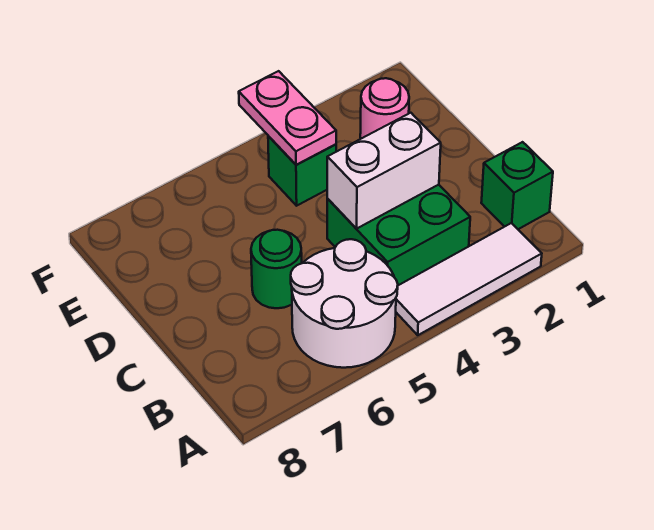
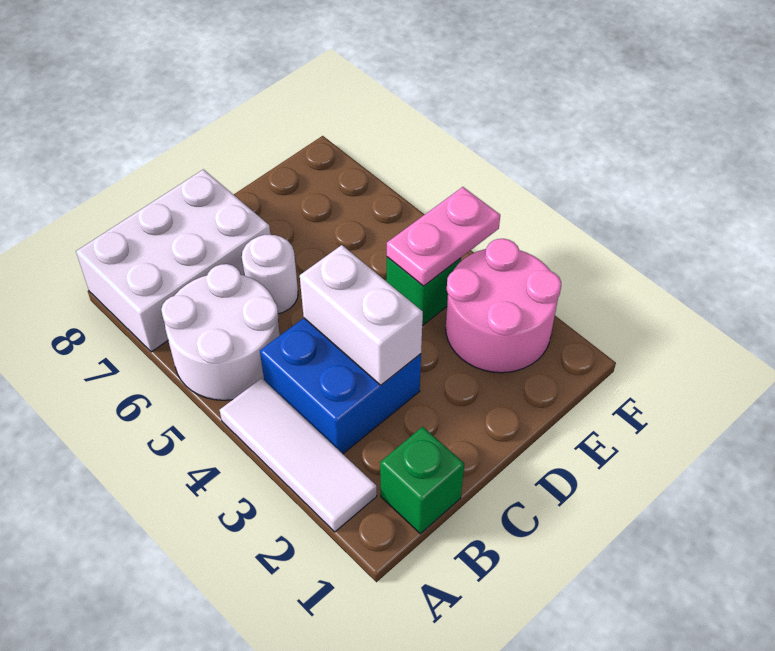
none -> white brick A7:C8 level 1
green brick B3:C4 level 1 -> blue brick B3:C4 level 1
green round brick C6 level 1 -> white round brick C6 level 1
pink round brick E2 level 1 -> pink round brick E2:F3 level 1

